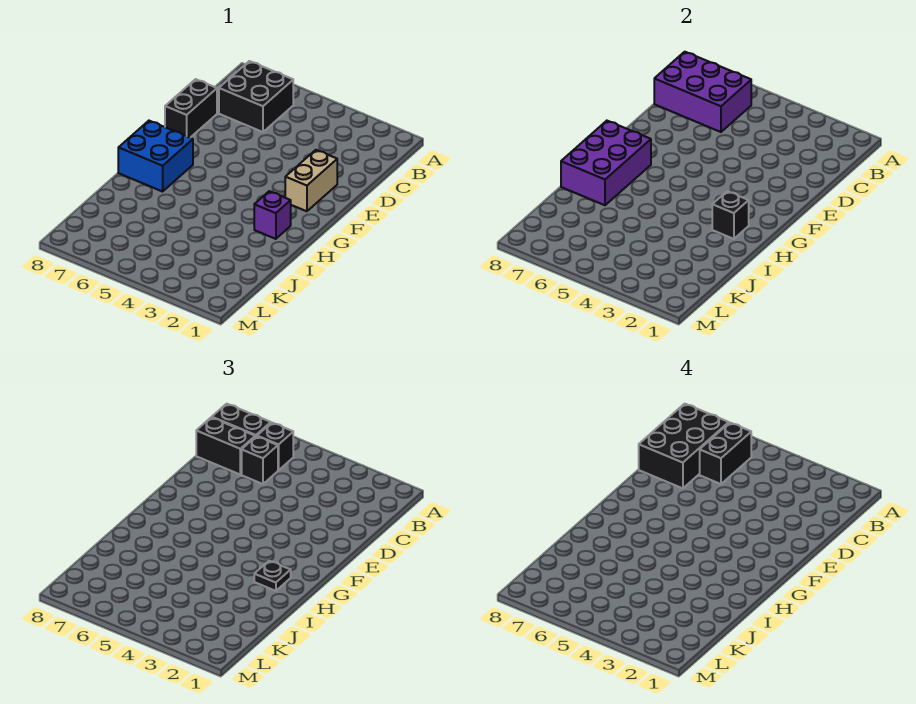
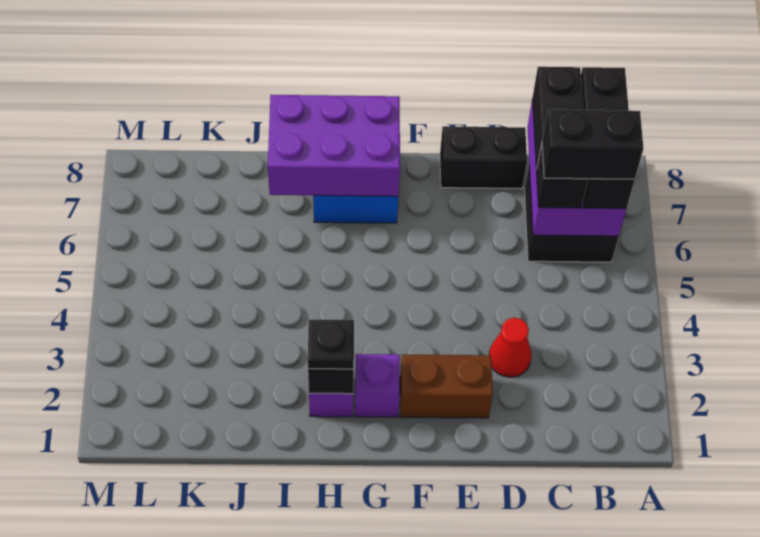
black brick B7:D8 level 4 -> none
none -> red cone D3 level 1
tan brick E2:F2 level 1 -> brown brick E2:F2 level 1
none -> purple brick G2 level 1

